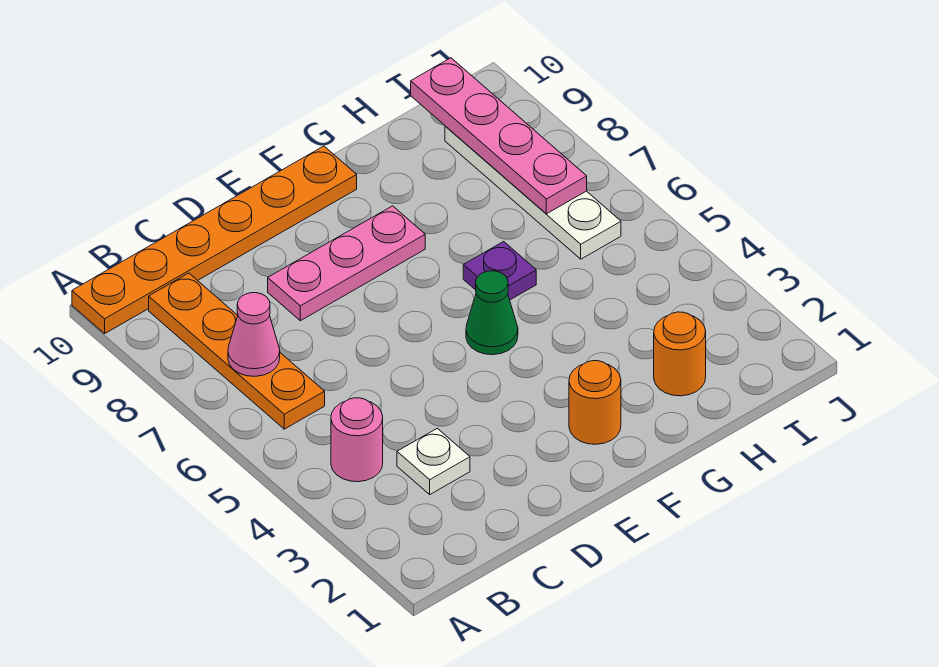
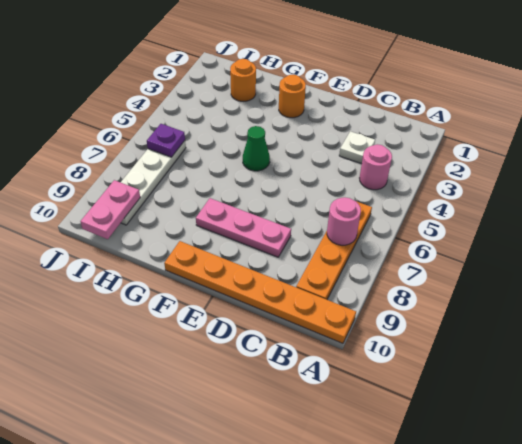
pink cone B7 level 2 -> pink round brick B7 level 2
purple plate G6 level 1 -> purple plate I6 level 2
pink plate I7:I10 level 2 -> pink plate I9:I10 level 2

